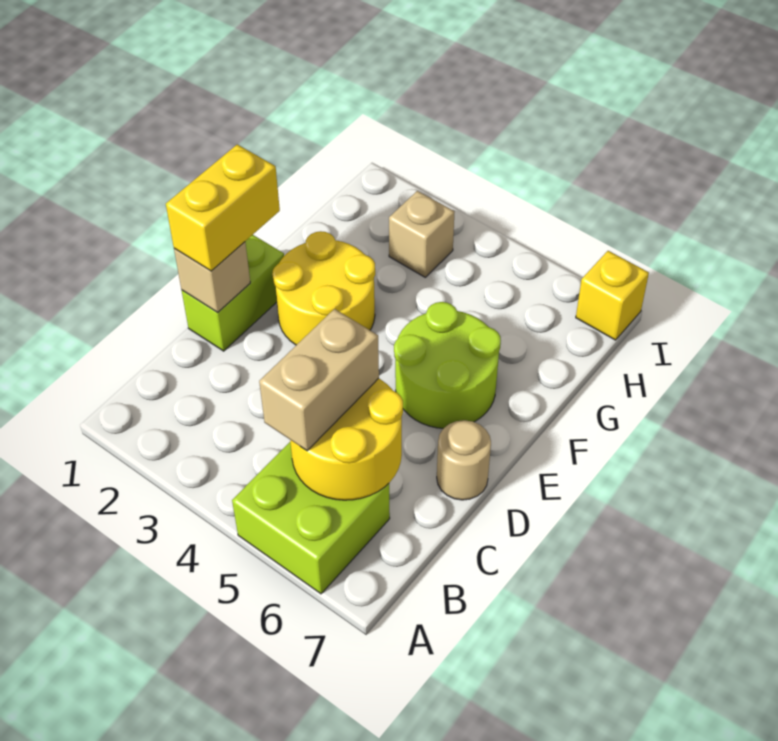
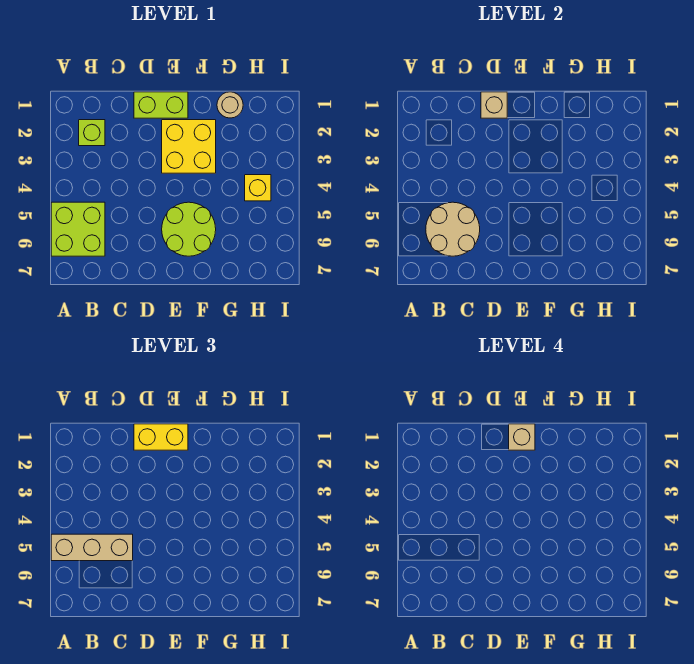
none -> lime brick B2 level 1
yellow round brick B5:C6 level 2 -> tan round brick B5:C6 level 2
tan brick B5:C5 level 3 -> tan brick A5:C5 level 3
tan round brick D7 level 1 -> tan round brick G1 level 1
yellow round brick E2:F3 level 1 -> yellow brick E2:F3 level 1
tan brick H3 level 1 -> tan brick E1 level 4
yellow brick I7 level 1 -> yellow brick H4 level 1

